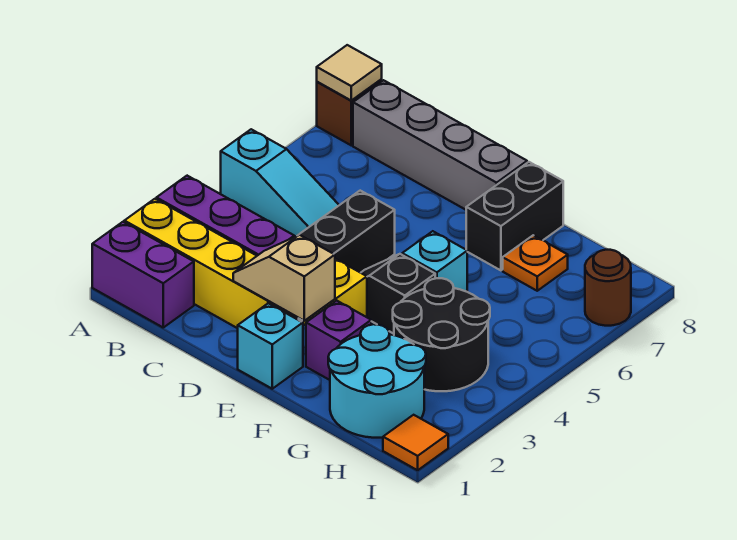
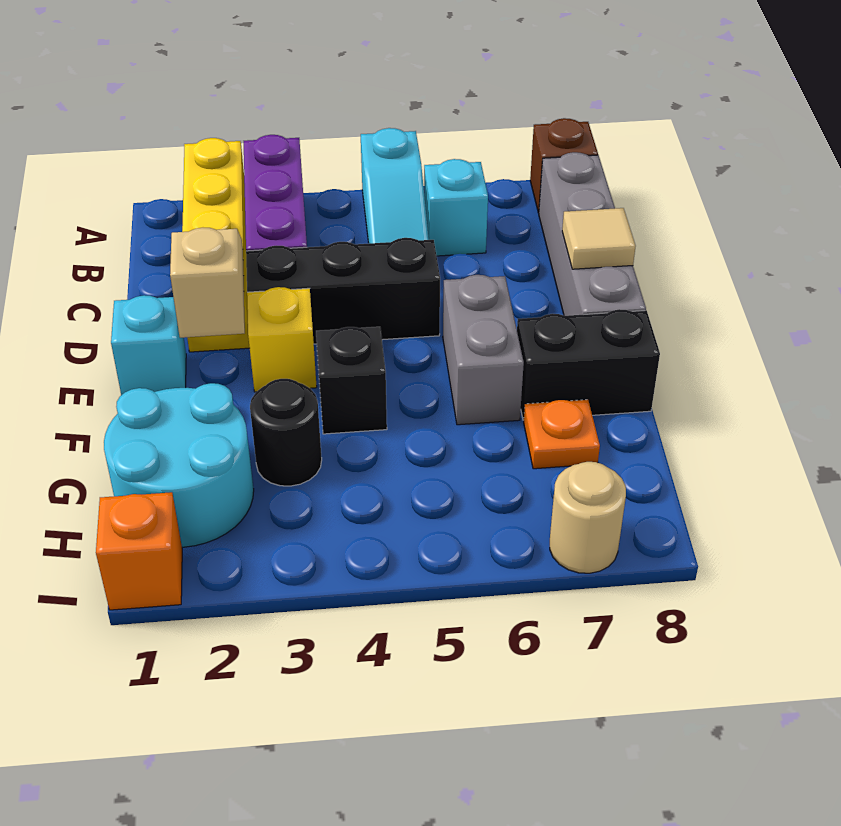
purple brick A1:B1 level 1 -> none
tan tile A8 level 2 -> tan tile D8 level 2
none -> grey brick E6:F6 level 1
purple brick F2 level 1 -> none
cyan brick F5 level 1 -> cyan brick B6 level 1
black round brick G3:H4 level 1 -> black round brick G3 level 1
orange tile I1 level 1 -> orange brick I1 level 1
brown round brick I7 level 1 -> tan round brick I7 level 1

